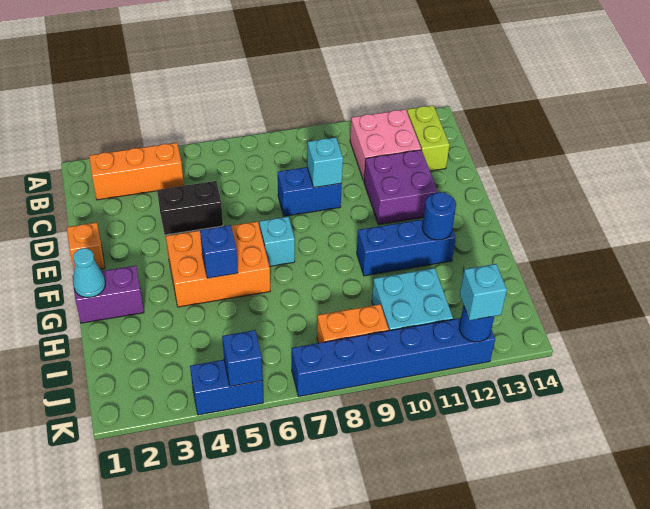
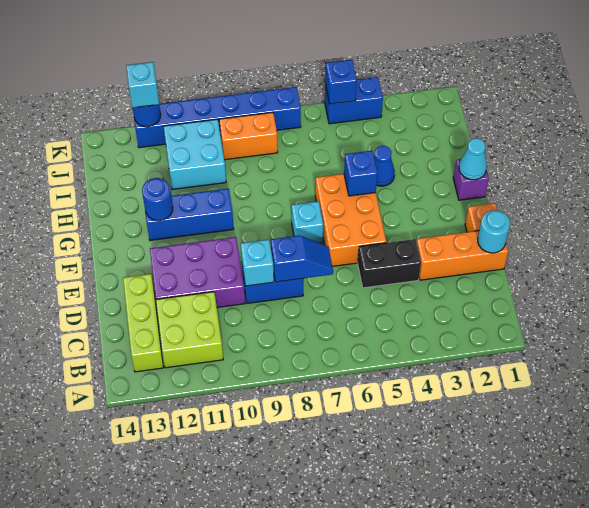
orange brick B2:B4 level 1 -> orange brick D1:D3 level 1
pink brick B11:C12 level 1 -> lime brick B11:C12 level 1
lime brick B13:C13 level 1 -> lime brick B13:D13 level 1
none -> cyan round brick D1 level 2
none -> blue slope D7:D8 level 2 top 8
purple brick D11:E12 level 1 -> purple brick D10:E12 level 1
orange brick F4:G6 level 1 -> orange brick E5:G6 level 1
purple brick G1:G2 level 1 -> purple brick G1 level 1
none -> blue cone H4 level 1

